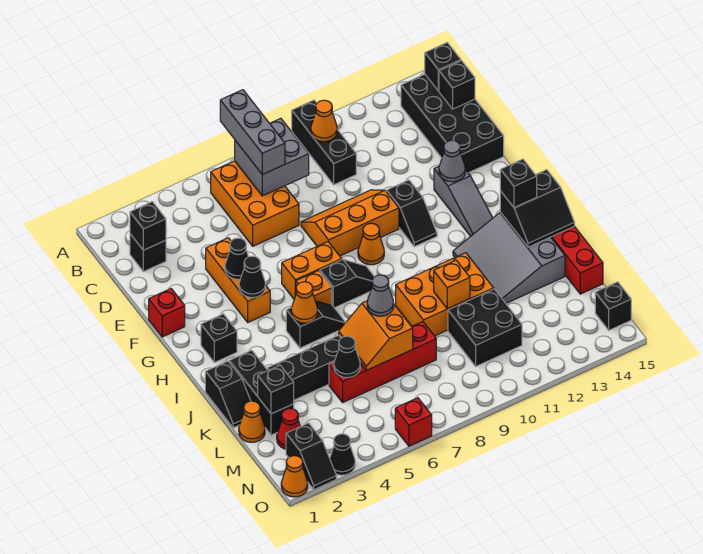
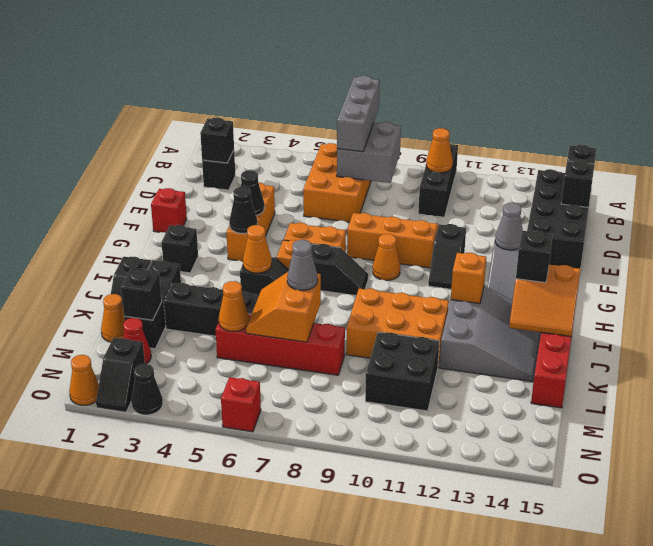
grey slope I12:K14 level 1 top 14 -> grey slope I12:K14 level 1 top 12
black slope I14:J15 level 2 top I -> orange slope I14:J15 level 2 top I
orange brick K10 level 2 -> orange brick I12 level 2
black cone L5 level 2 -> orange cone L5 level 2
black brick N15 level 1 -> none

